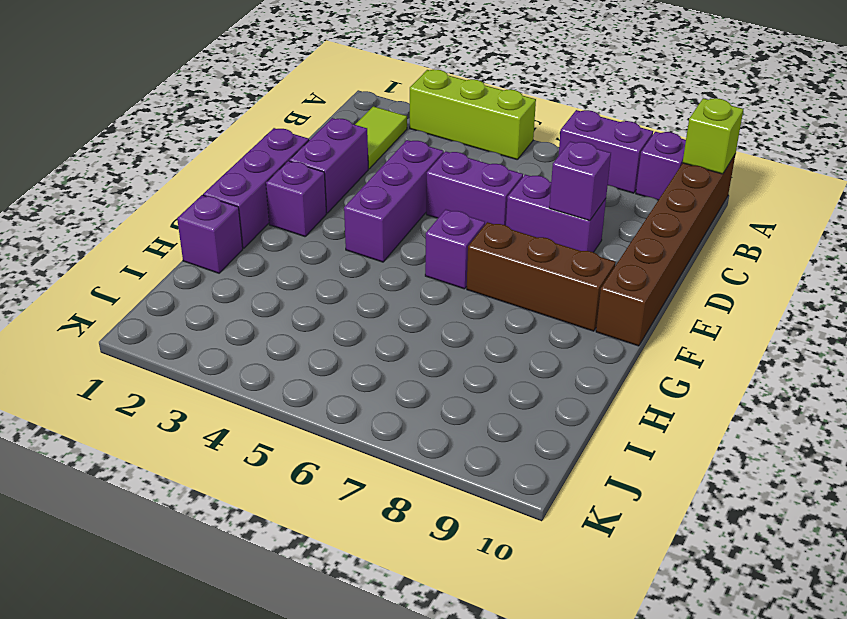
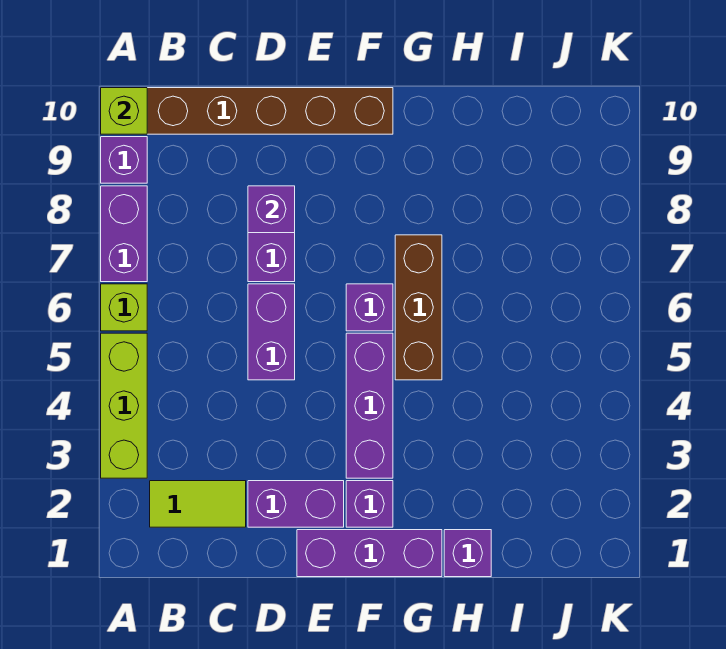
none -> lime brick A6 level 1
purple brick D4:F4 level 1 -> purple brick F3:F5 level 1
brown brick F7:F9 level 1 -> brown brick G5:G7 level 1

